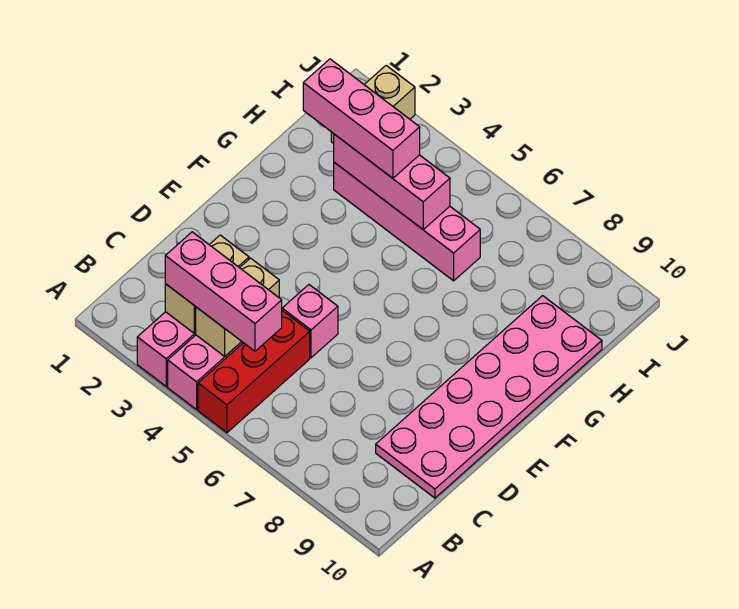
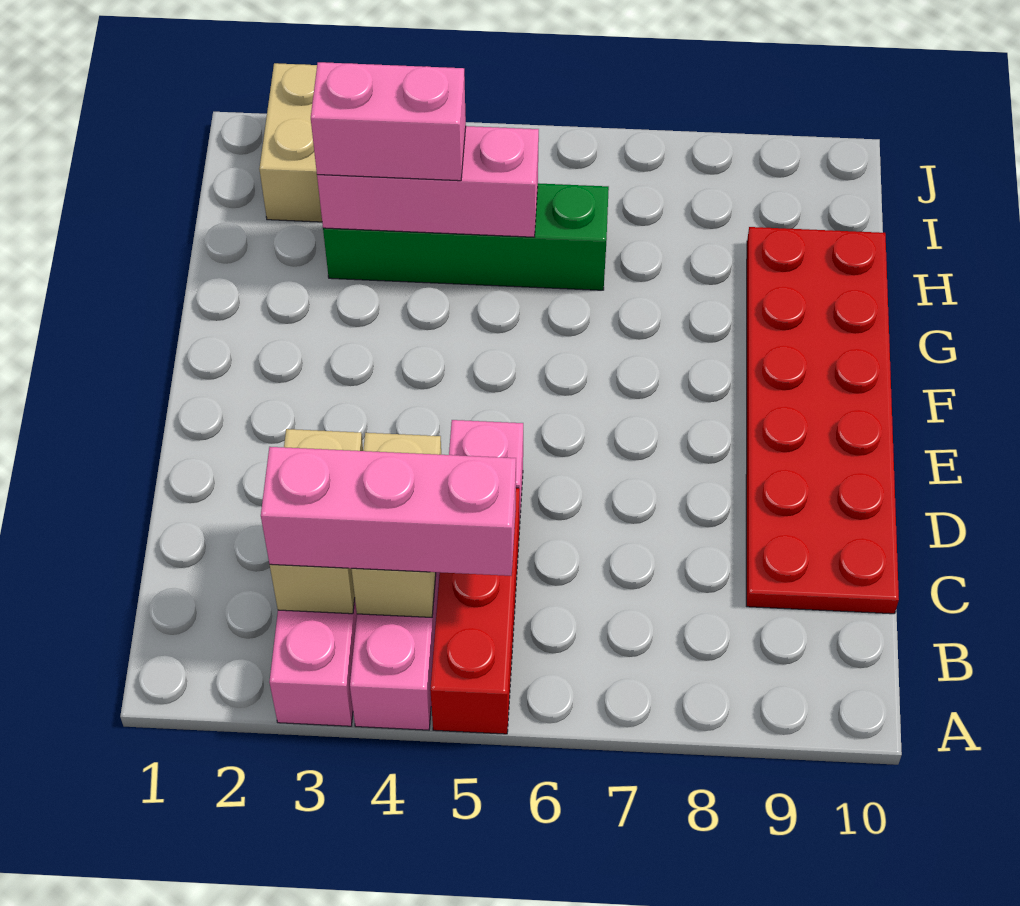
pink plate C9:H10 level 1 -> red plate C9:H10 level 1
pink brick H2:H4 level 3 -> pink brick H3:H4 level 3
pink brick H3:H6 level 1 -> green brick H3:H6 level 1

